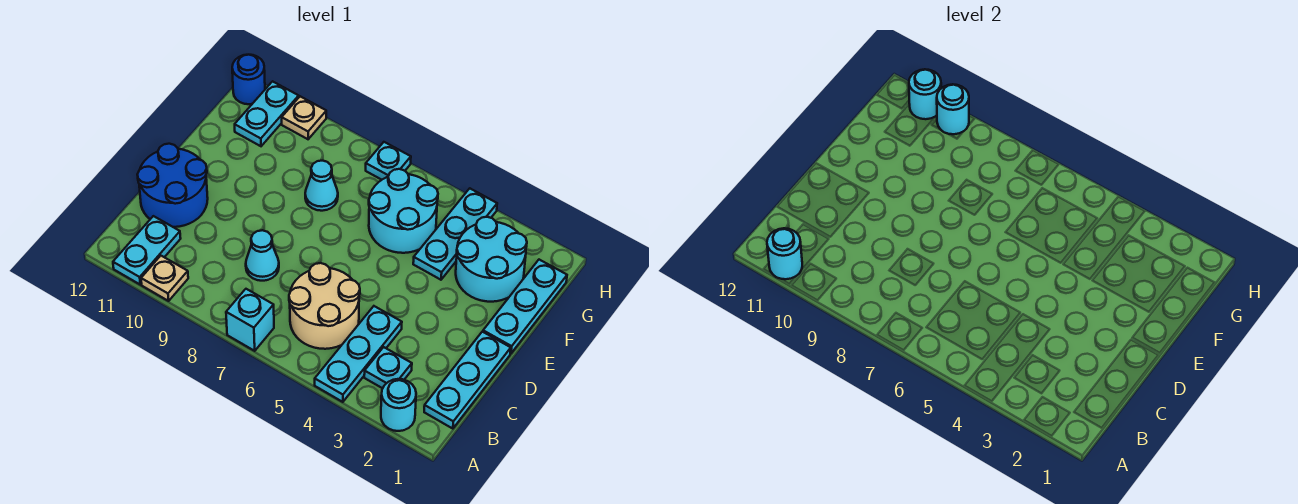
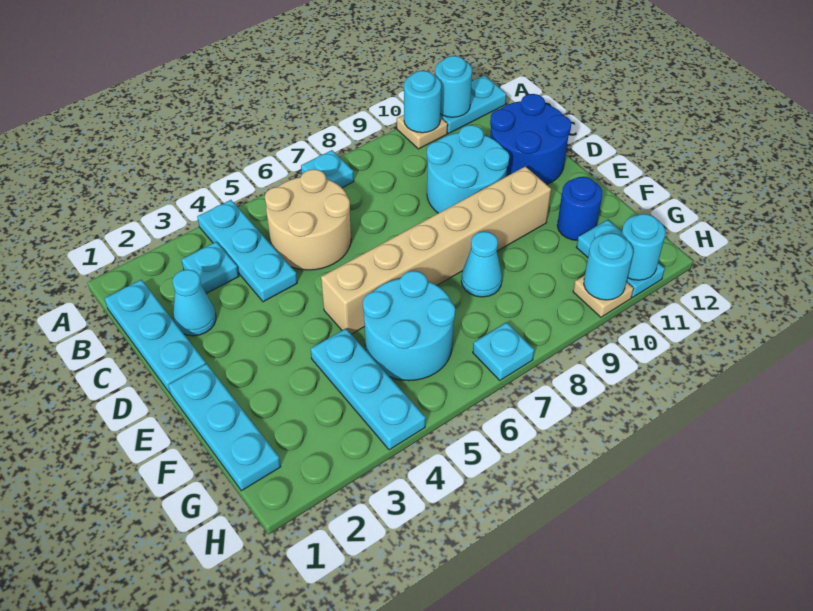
cyan round brick A2 level 1 -> cyan round brick A10 level 2
cyan brick A7 level 1 -> cyan plate A7 level 1
cyan plate A11:B11 level 1 -> cyan plate A11:A12 level 1
cyan cone C8 level 1 -> cyan cone C2 level 1
none -> tan brick E5:E10 level 1
cyan round brick F2:G3 level 1 -> cyan round brick C9:D10 level 1
blue round brick H12 level 1 -> blue round brick F11 level 1

